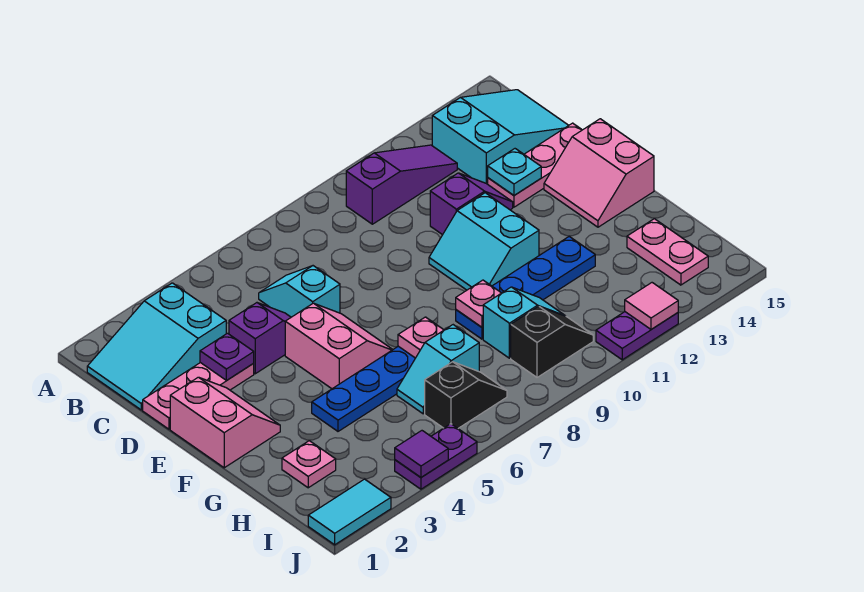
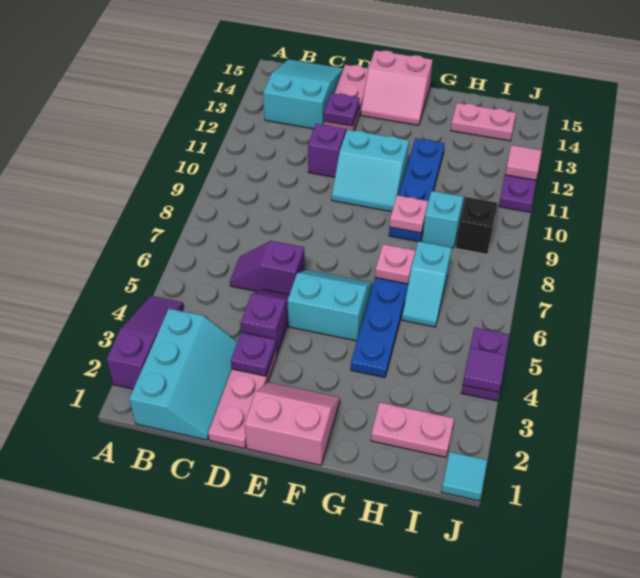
cyan slope B1:C3 level 1 top 3 -> cyan slope B1:C3 level 1 top B
purple slope B10:B12 level 1 top 10 -> purple slope A2:A4 level 1 top 2
cyan slope C6:D6 level 1 top D -> purple slope C6:D6 level 1 top D
cyan plate D13 level 2 -> purple plate D13 level 2
pink slope E5:F6 level 1 top 5 -> cyan slope E5:F6 level 1 top 5
pink plate H2 level 1 -> pink plate H2:I2 level 1
black slope I6:I7 level 1 top 6 -> none
cyan tile J1:J2 level 1 -> cyan tile J1 level 1

